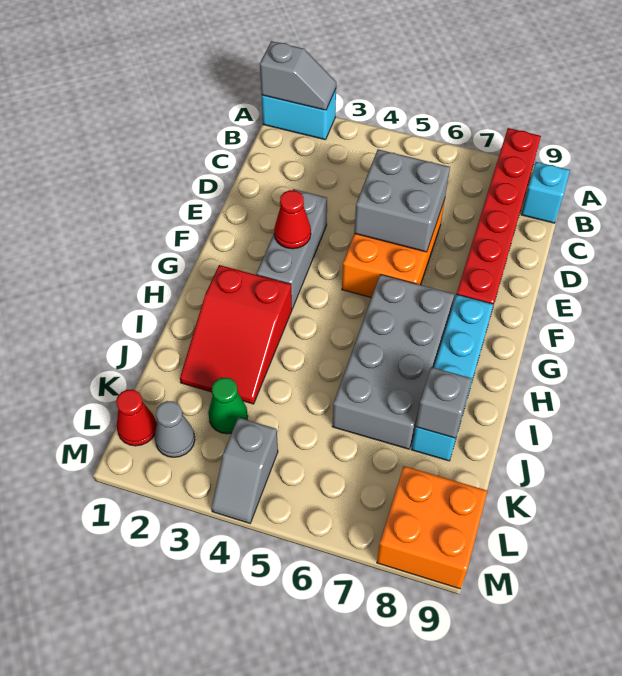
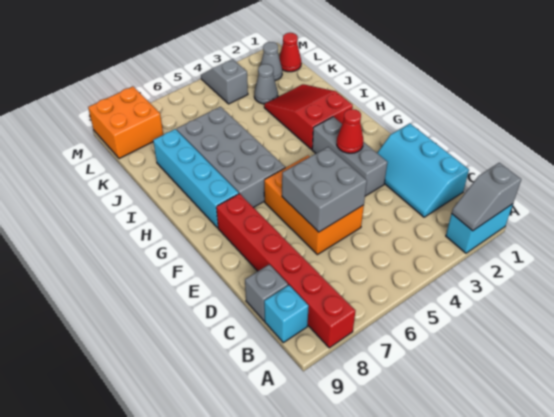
none -> cyan slope C1:E2 level 1 top 1
grey brick J8 level 2 -> grey brick C9 level 1
green cone K3 level 1 -> grey cone K3 level 1

